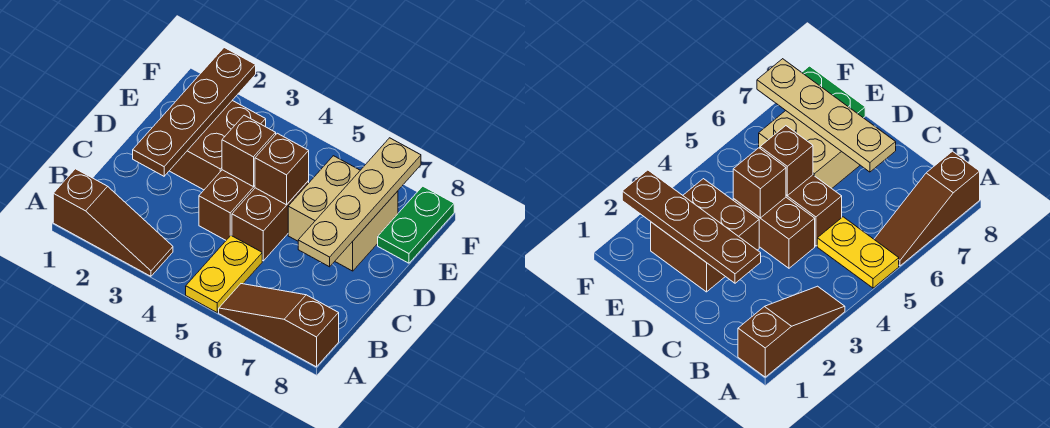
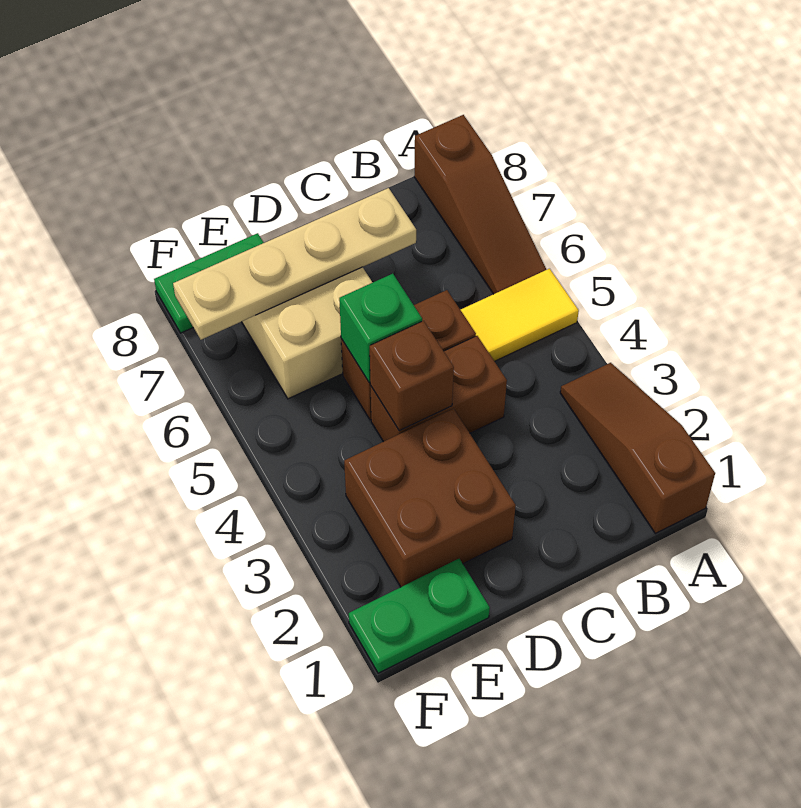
yellow plate A5:B5 level 1 -> yellow tile A5:B5 level 1
brown plate C2:F2 level 2 -> none
brown brick D5 level 2 -> green brick D5 level 2
none -> green plate E1:F1 level 1

